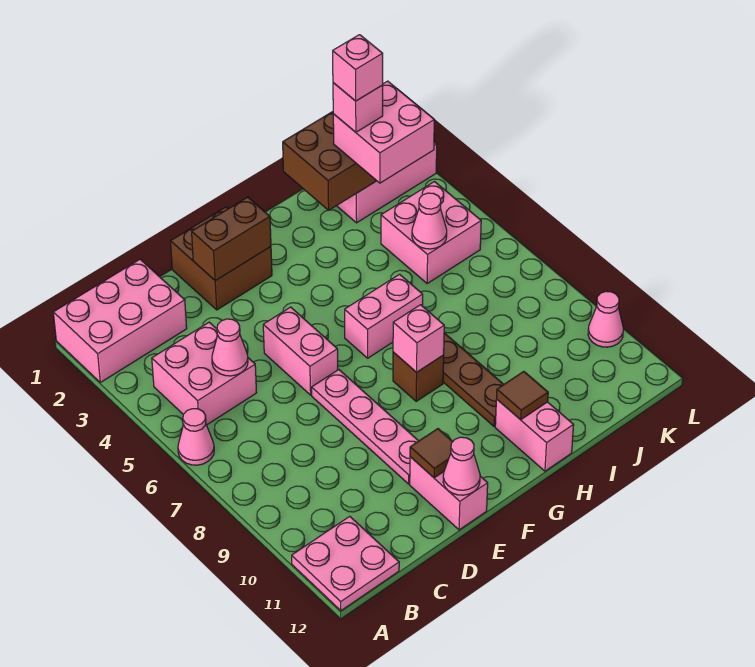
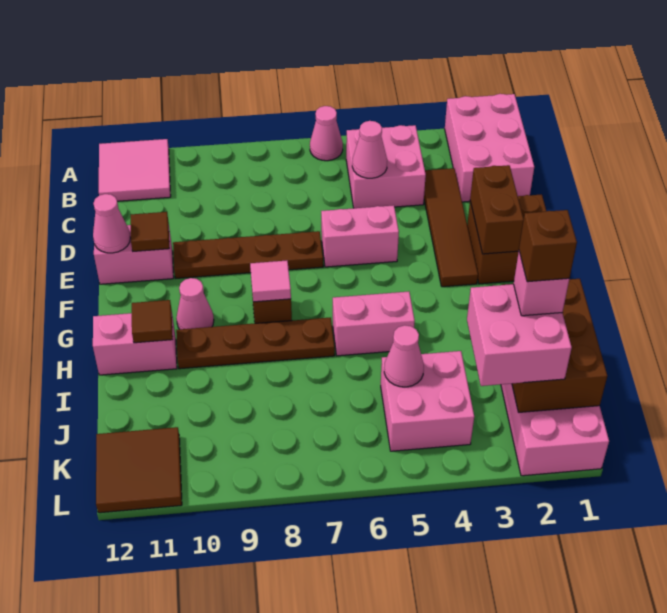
pink plate A11:B12 level 1 -> pink tile A11:B12 level 1
none -> brown tile C3:F3 level 1
pink plate E7:E10 level 1 -> brown plate E7:E10 level 1
pink brick G6:H6 level 1 -> pink brick H5:H6 level 1
pink brick G8 level 2 -> pink tile G8 level 2
pink brick J2 level 5 -> brown brick J2 level 5
none -> brown tile K11:L12 level 1
pink cone L10 level 1 -> pink cone G10 level 1

